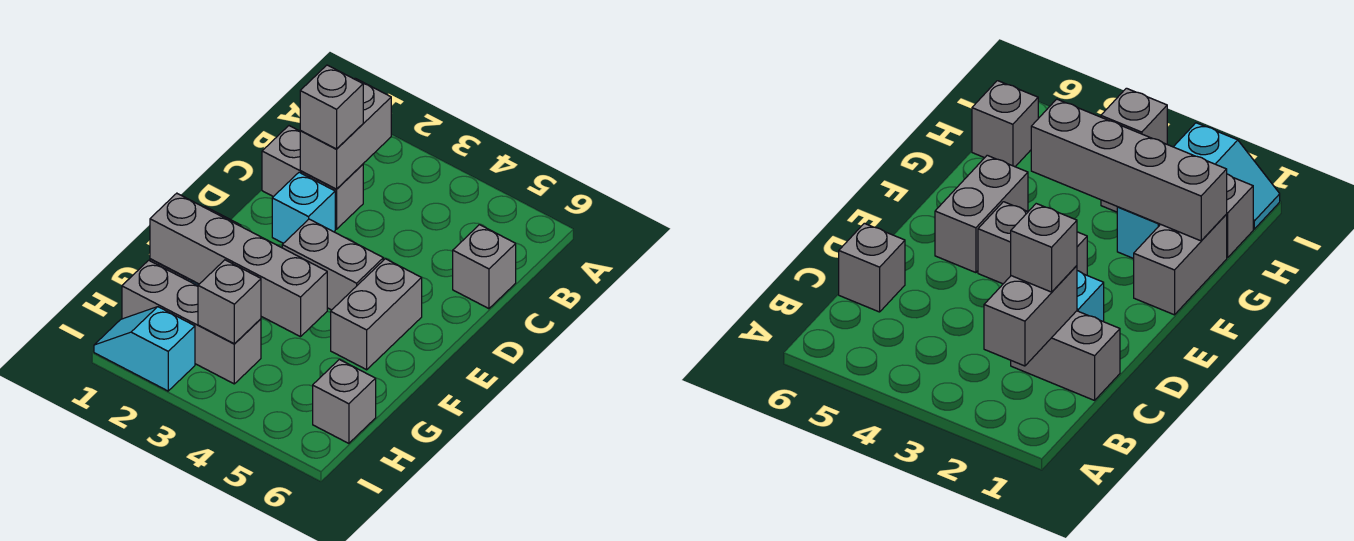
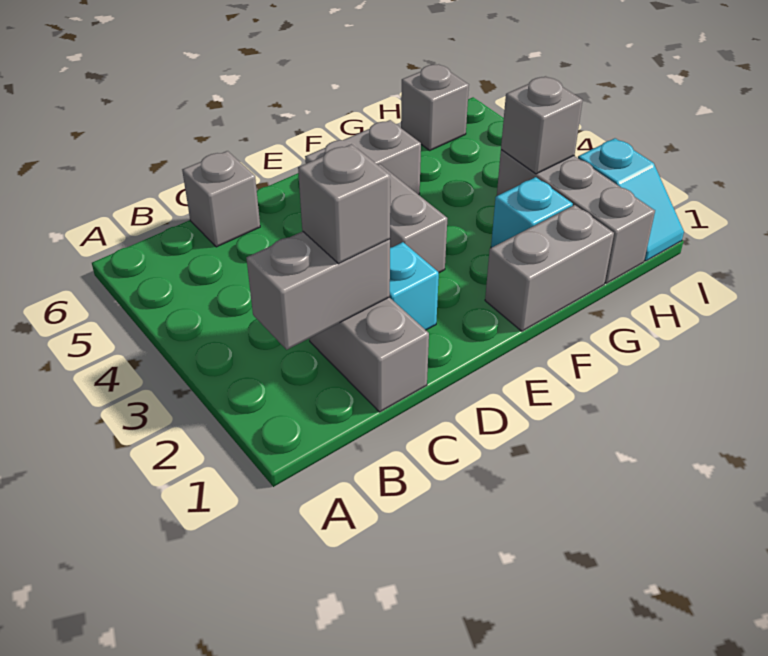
grey brick G1:G4 level 2 -> none

